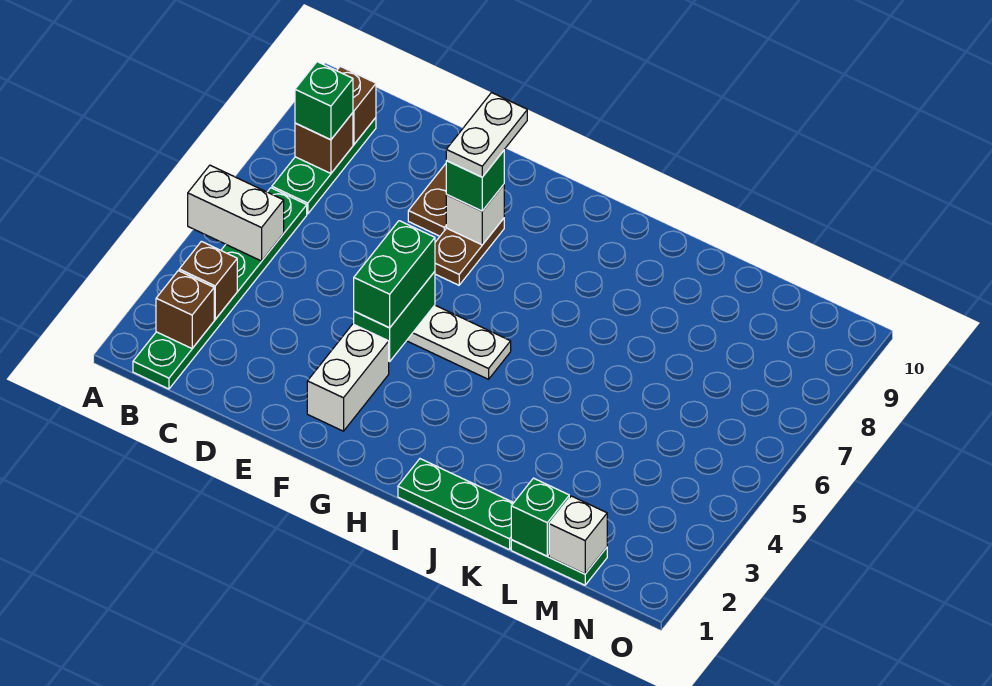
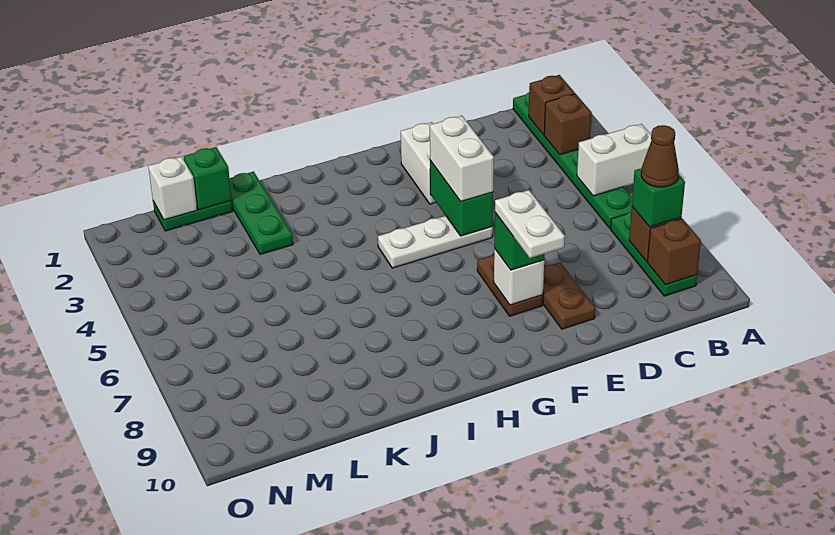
none -> brown cone B8 level 4
green brick F4:F5 level 3 -> white brick F4:F5 level 3
green plate I1:K1 level 1 -> green plate K1:K3 level 1

